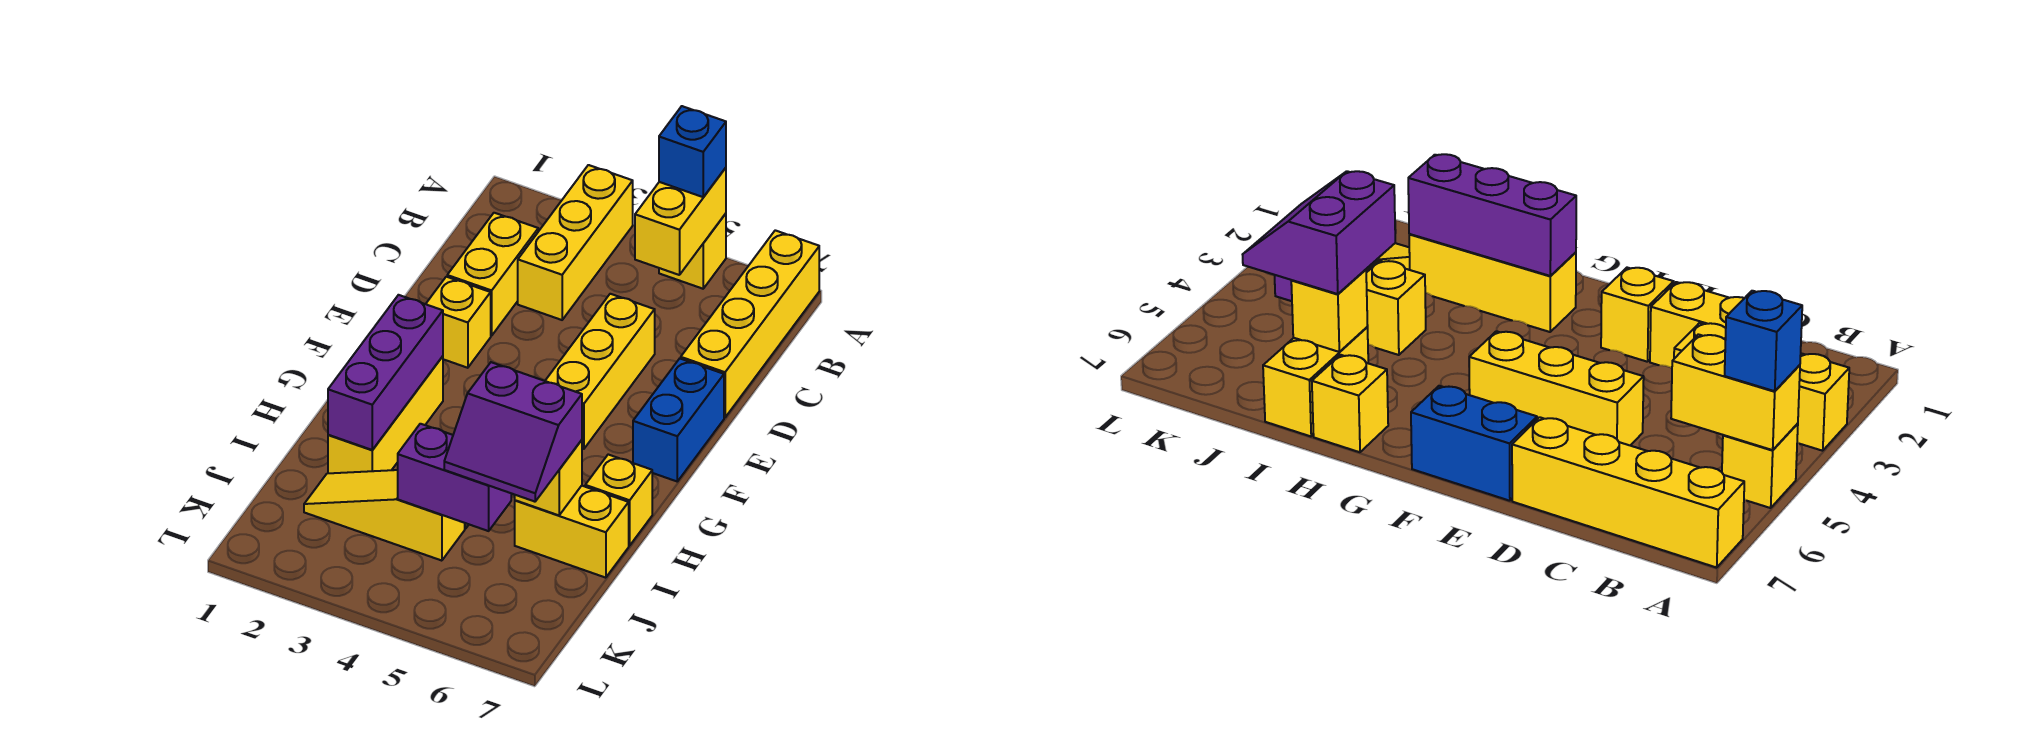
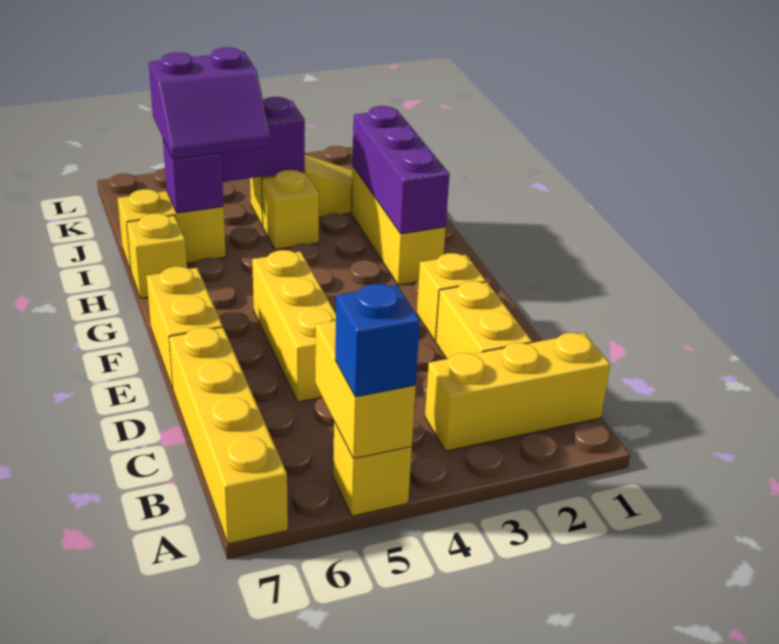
yellow brick A3:C3 level 1 -> yellow brick B1:B3 level 1
blue brick E7:F7 level 1 -> yellow brick E7:F7 level 1
purple slope I5:J6 level 3 top I -> purple slope I5:J6 level 3 top J
yellow brick I6 level 2 -> purple brick I6 level 2

